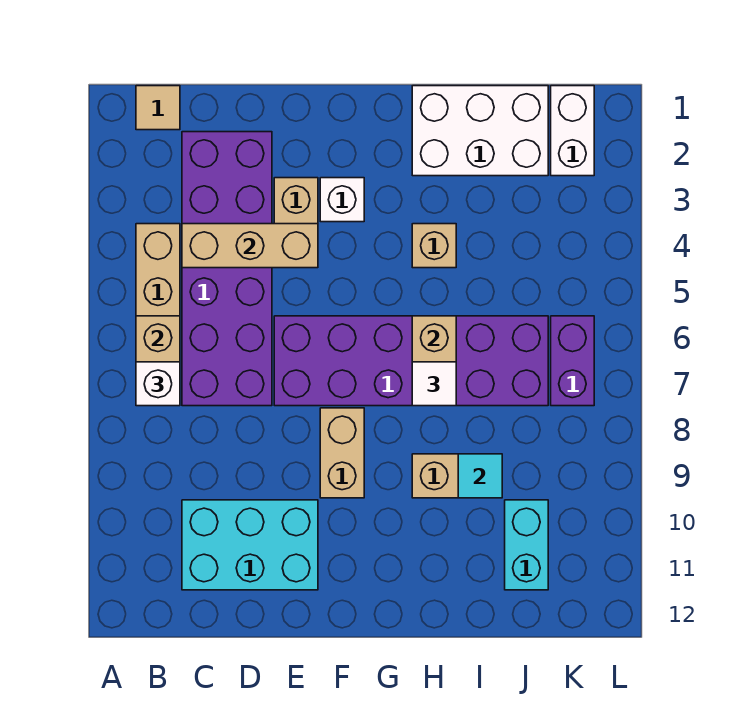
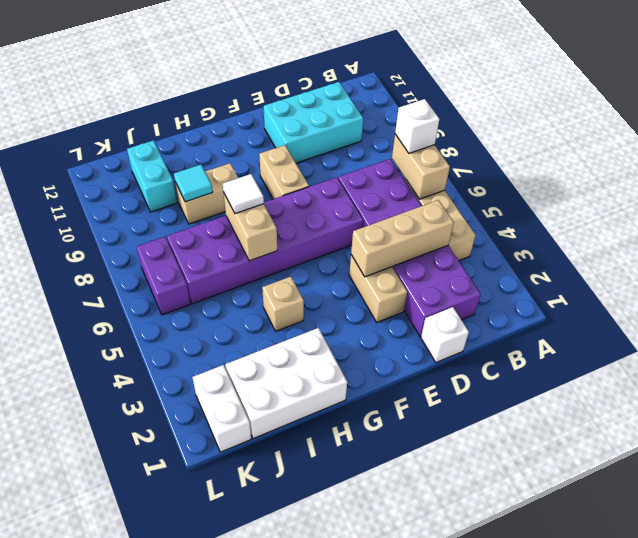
tan tile B1 level 1 -> none
white brick F3 level 1 -> white brick D1 level 1

